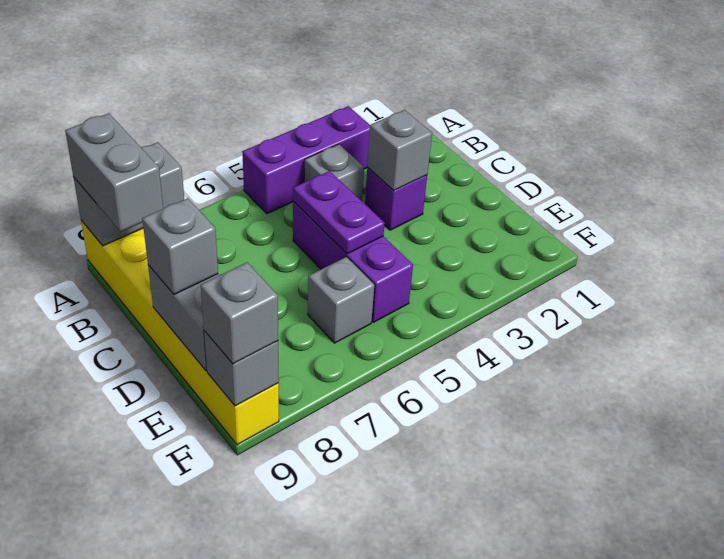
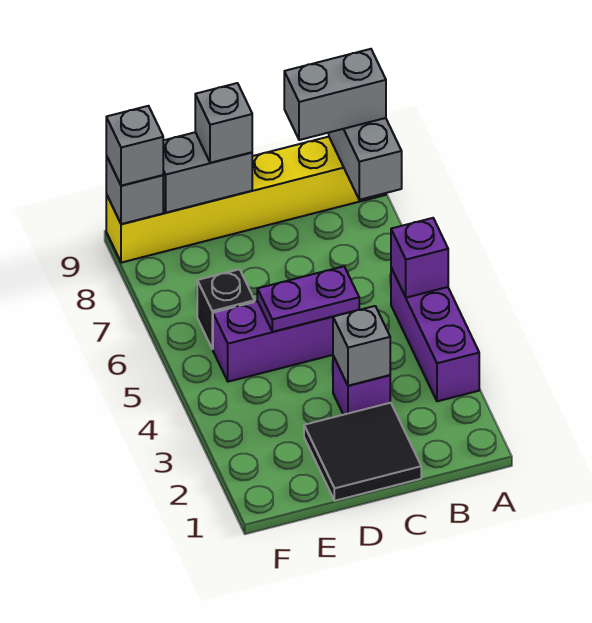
none -> purple brick A5 level 2
grey brick B4 level 1 -> none
none -> black tile C1:D2 level 1
grey brick E6 level 1 -> black brick E6 level 1

